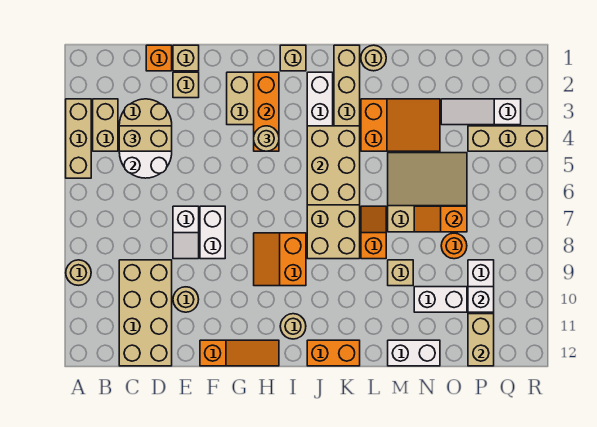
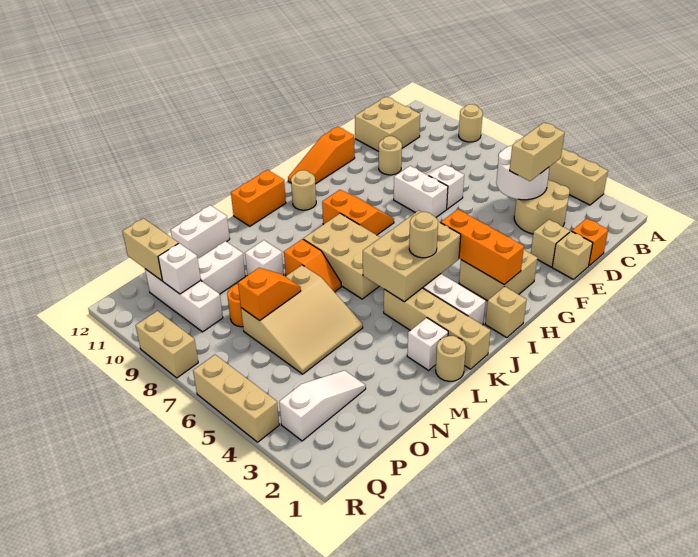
tan brick B3:B4 level 1 -> tan brick R8:R9 level 1
tan brick C9:D12 level 1 -> tan brick C11:D12 level 1
tan round brick H4 level 3 -> tan round brick J4 level 3
tan brick J4:K6 level 2 -> tan brick I4:K5 level 2
none -> white brick L2 level 1
orange slope L3:N4 level 1 top L -> none
tan brick M9 level 1 -> white brick M9 level 1
tan brick P4:R4 level 1 -> tan brick R4:R6 level 1

